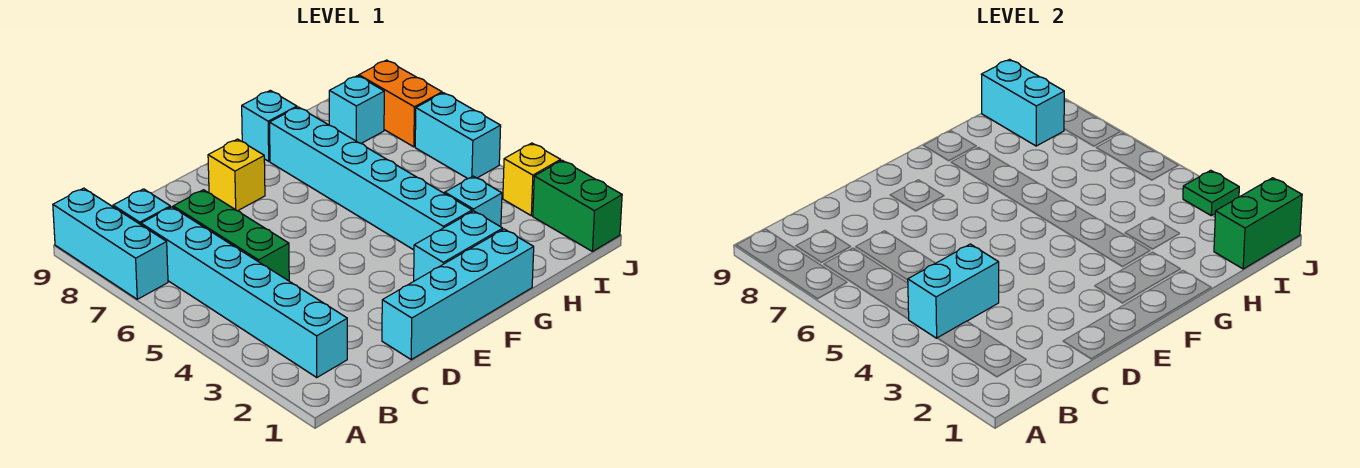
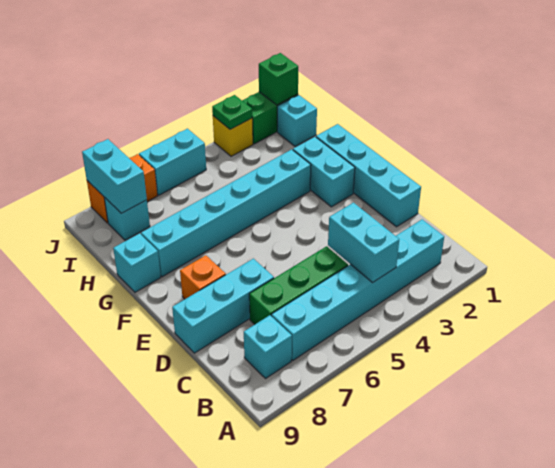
cyan brick A7:A9 level 1 -> cyan brick D7:D9 level 1
yellow brick E8 level 1 -> orange brick E8 level 1
cyan brick H3 level 1 -> cyan brick I1 level 1
green brick I1:J1 level 2 -> green brick J1 level 2
cyan brick I8:I9 level 2 -> cyan brick I8:J8 level 2

